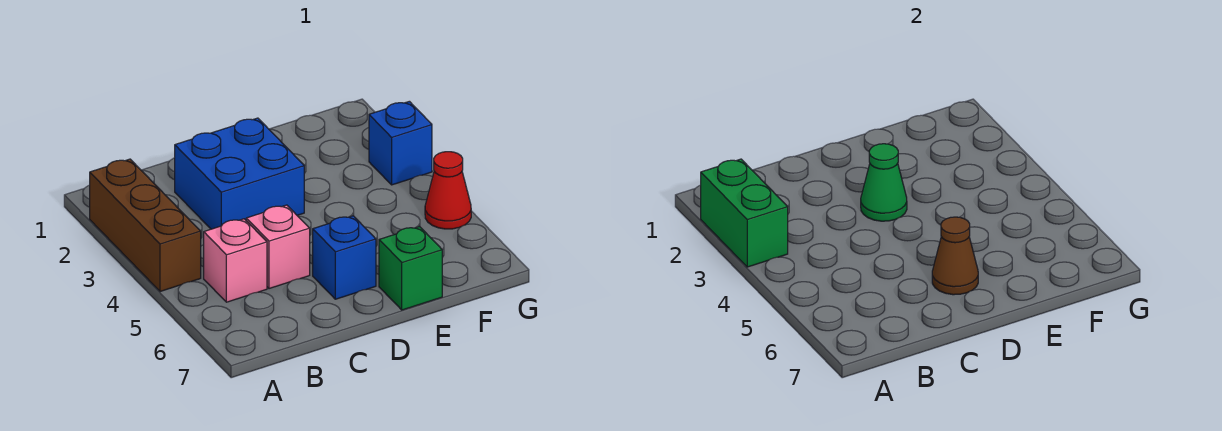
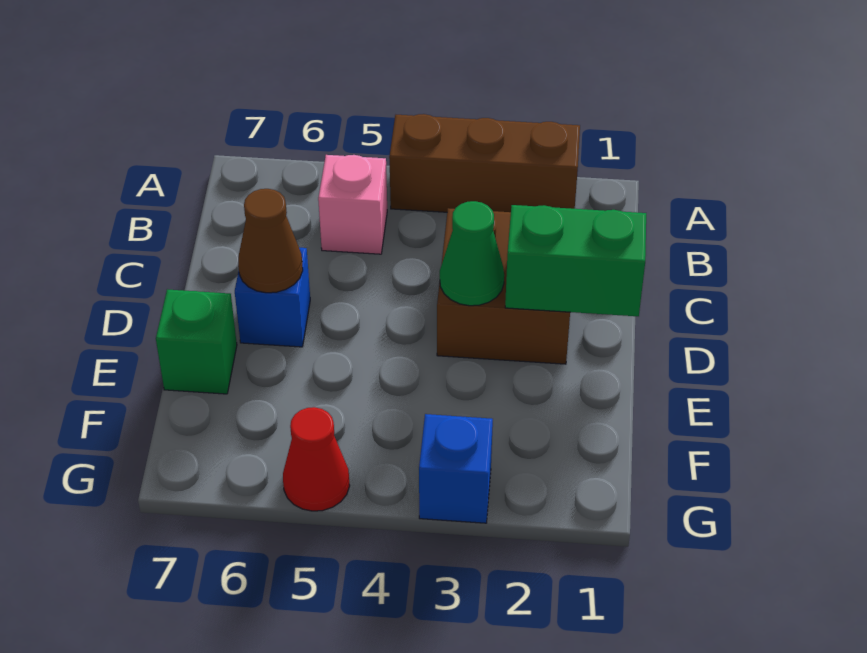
green brick A2:A3 level 2 -> green brick D1:D2 level 2
blue brick C2:D3 level 1 -> brown brick C2:D3 level 1
pink brick C5 level 1 -> none

